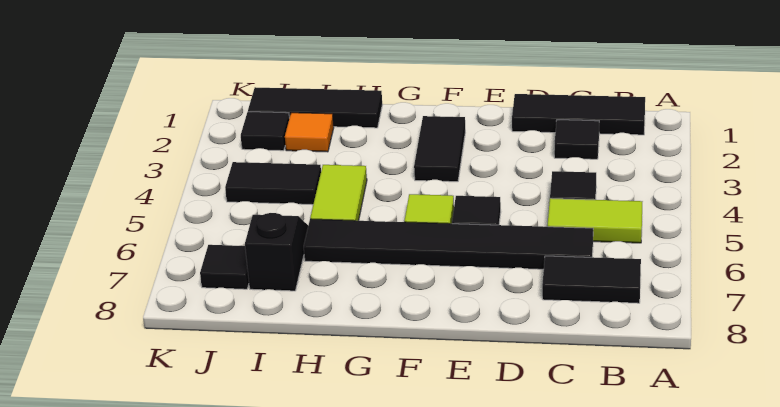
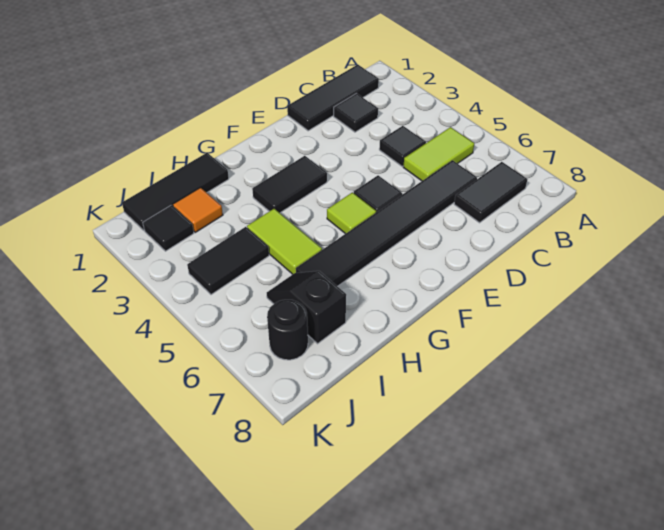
black tile F2:F3 level 1 -> black tile F3:G3 level 1
black tile J7 level 1 -> black round brick J7 level 1

